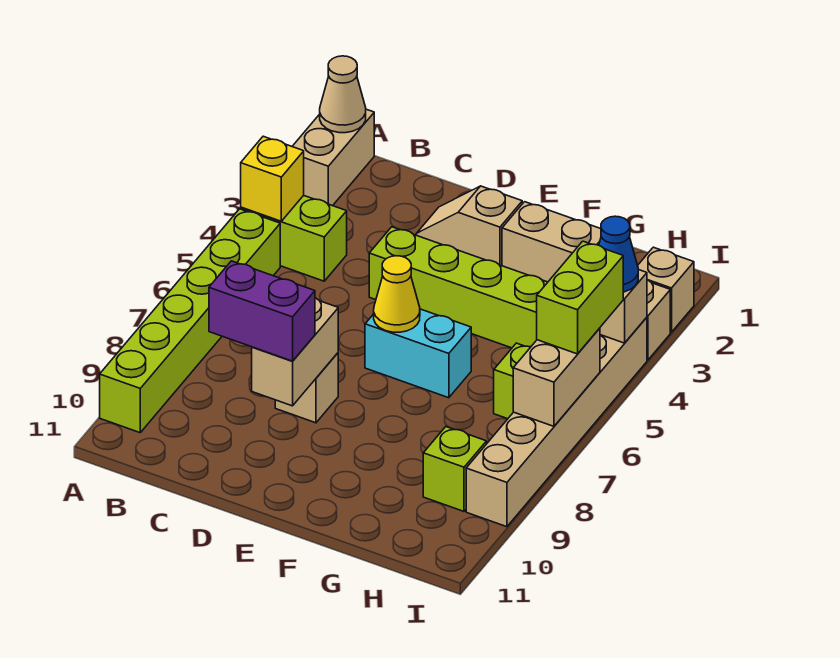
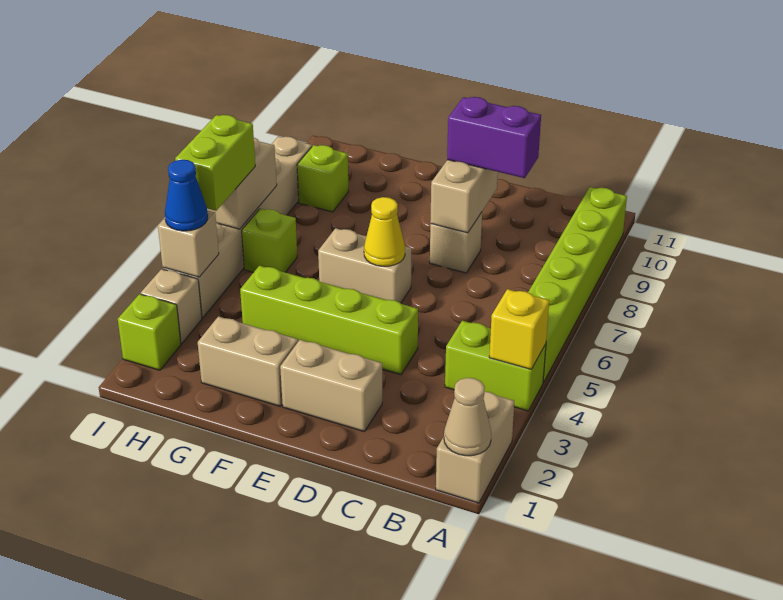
tan slope D2:E2 level 1 top E -> tan brick D2:E2 level 1
cyan brick E6:F6 level 1 -> tan brick E6:F6 level 1
tan brick I2 level 1 -> lime brick I2 level 1

